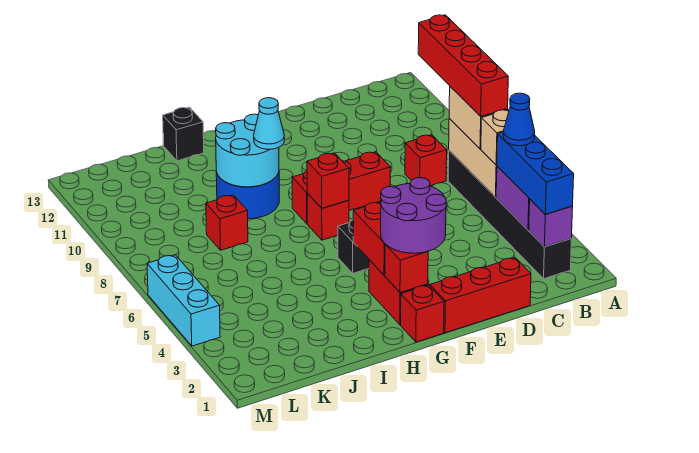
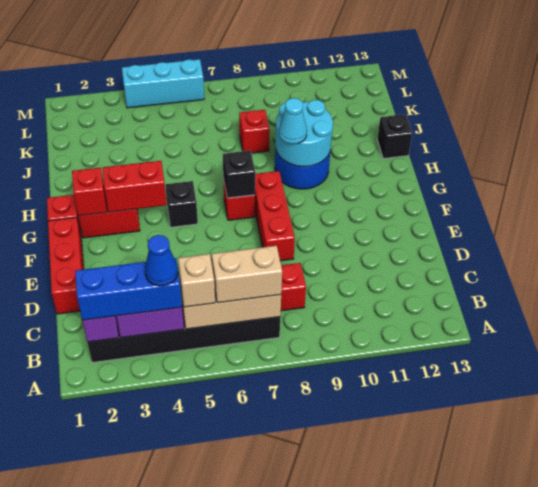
red brick B6:B9 level 4 -> none
purple round brick F2:G3 level 3 -> none
red brick G7 level 2 -> black brick G7 level 2

